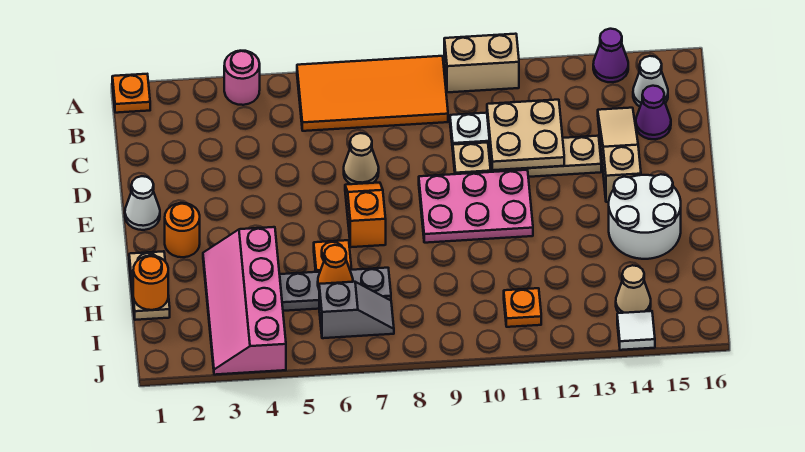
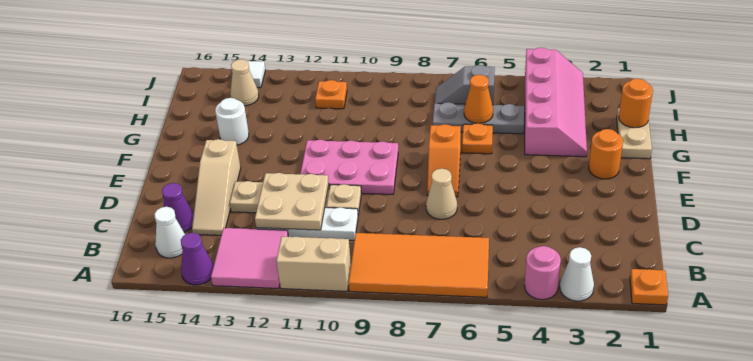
none -> pink tile A12:B13 level 1
white cone E1 level 1 -> white cone A3 level 1
white round brick F14:G15 level 1 -> white round brick G14 level 1

